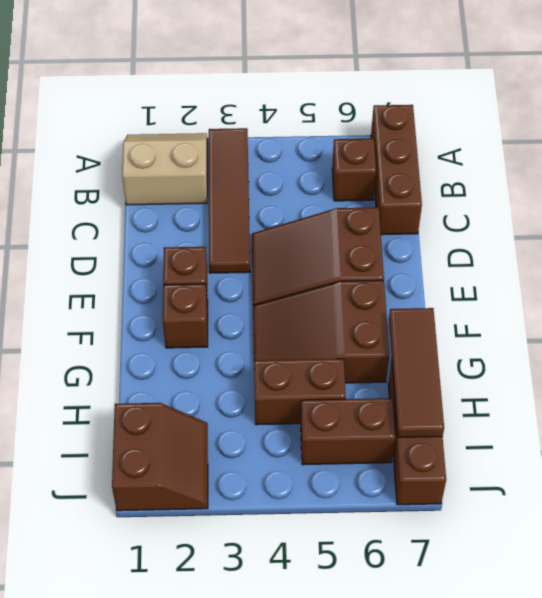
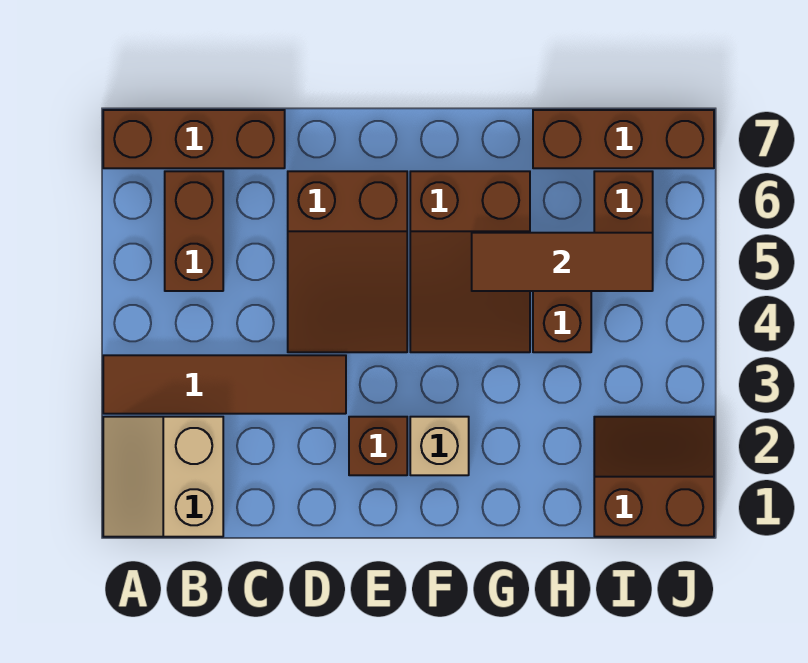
brown brick B6 level 1 -> brown brick B5:B6 level 1
brown brick F2 level 1 -> tan brick F2 level 1
brown tile G7:I7 level 2 -> brown tile G5:I5 level 2

